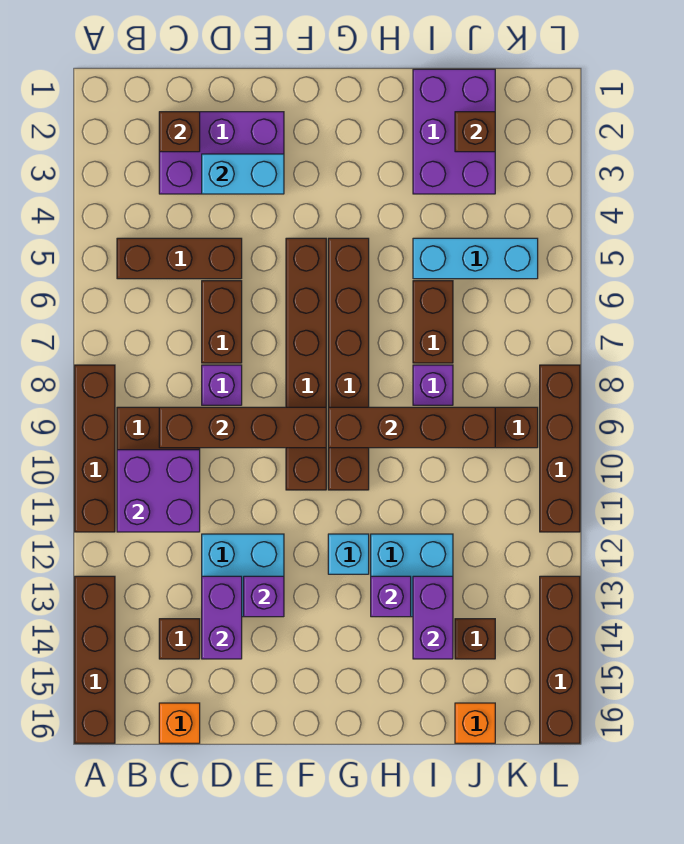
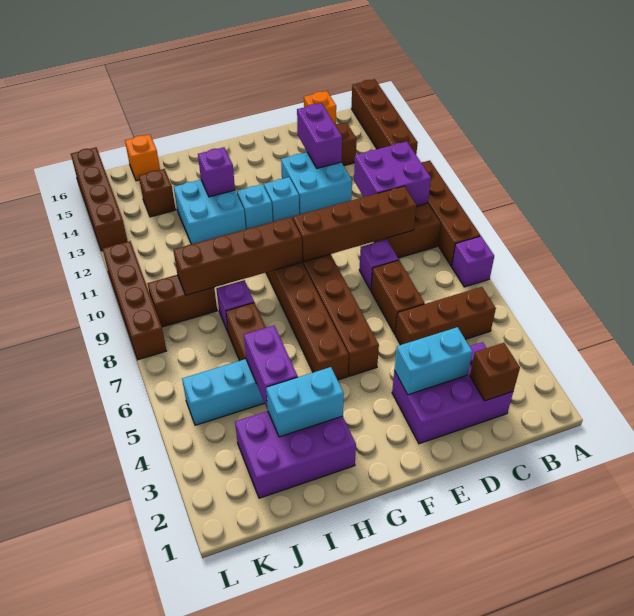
purple brick E13 level 2 -> purple brick A7 level 1
none -> cyan brick F12 level 1
none -> cyan brick H3:I3 level 2
purple brick I1:J3 level 1 -> purple brick H2:J3 level 1
purple brick I13:I14 level 2 -> purple brick I4:I5 level 2
brown brick J2 level 2 -> none

